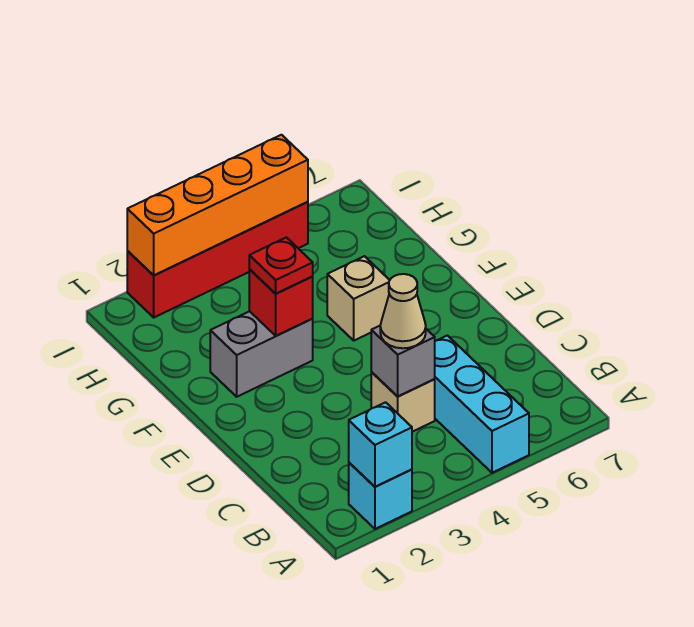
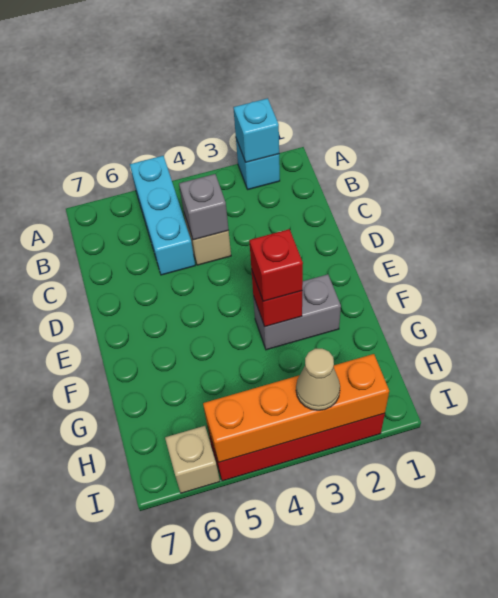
tan cone C4 level 3 -> tan cone I3 level 3
red plate F3 level 3 -> red brick F3 level 3
tan brick F5 level 1 -> tan brick I6 level 1

